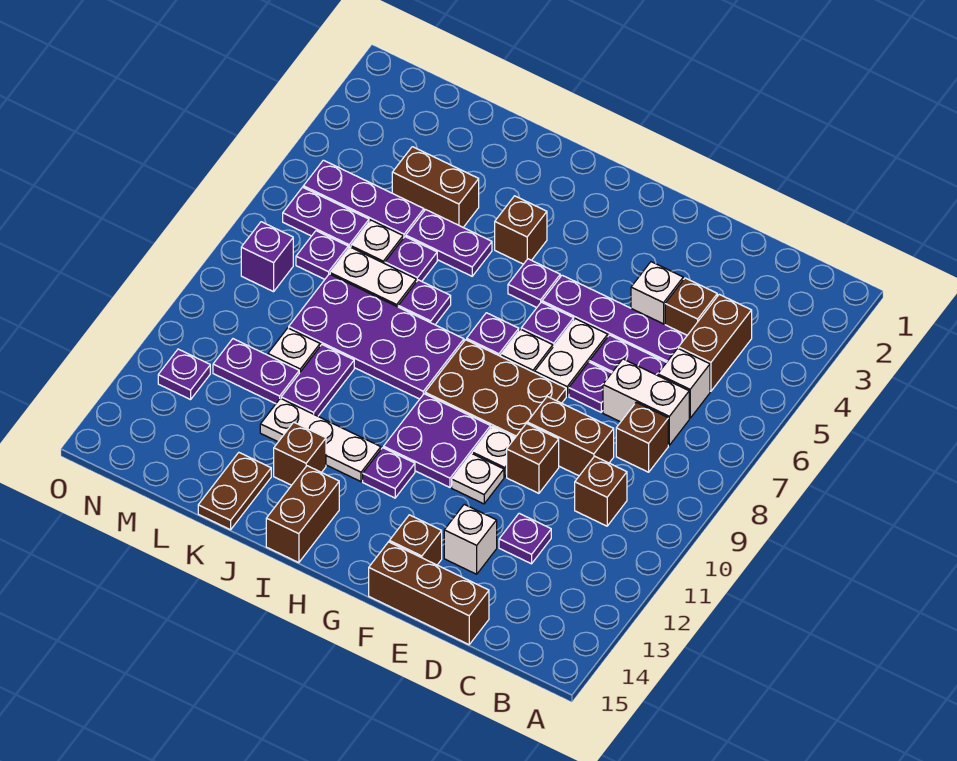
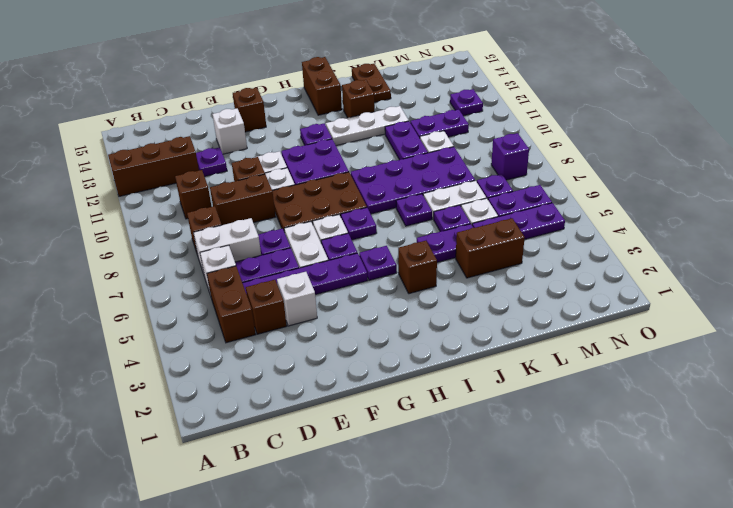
brown brick D15:F15 level 1 -> brown brick A12:C12 level 1

